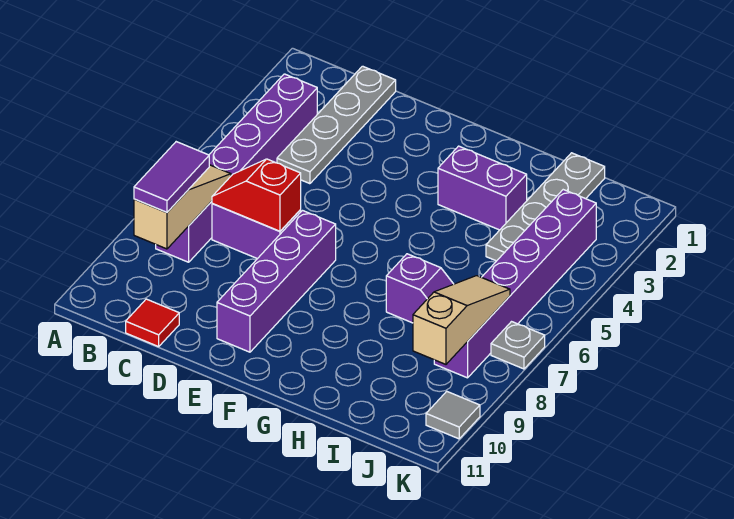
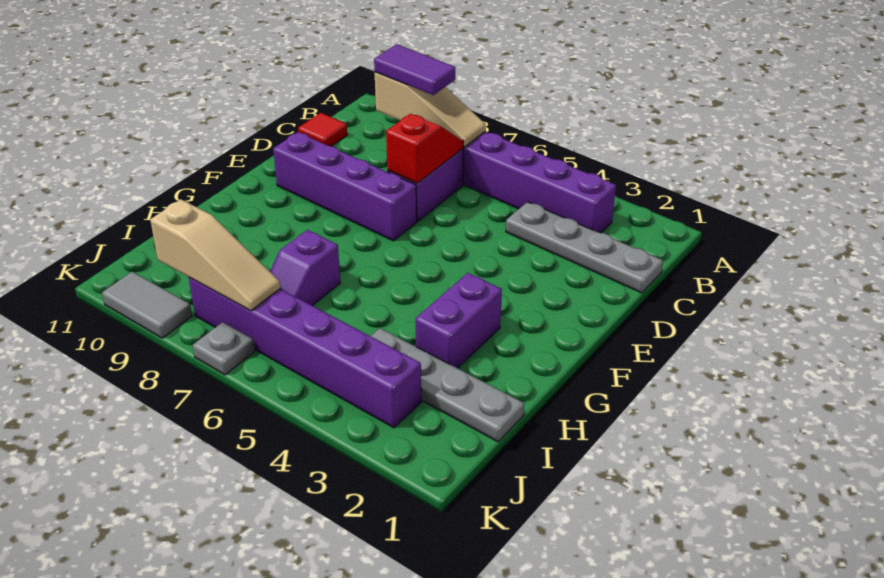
grey tile K10 level 1 -> grey tile K9:K10 level 1

